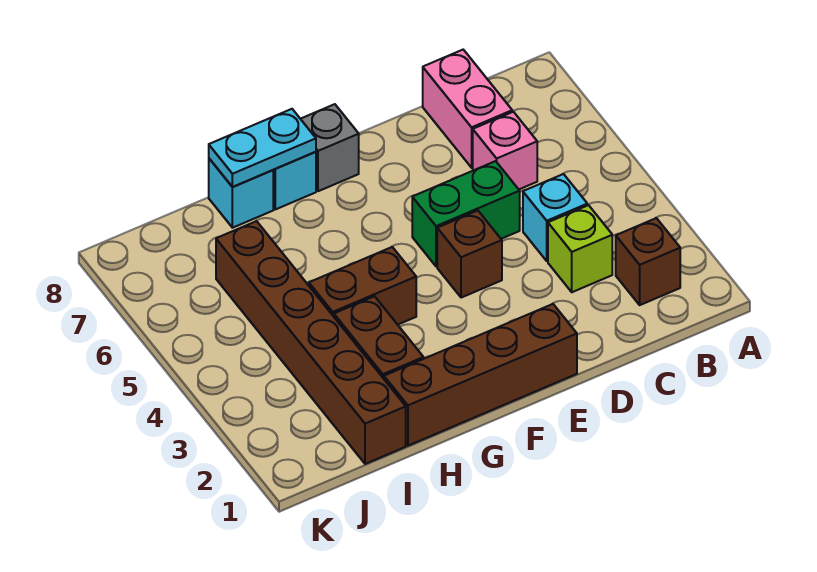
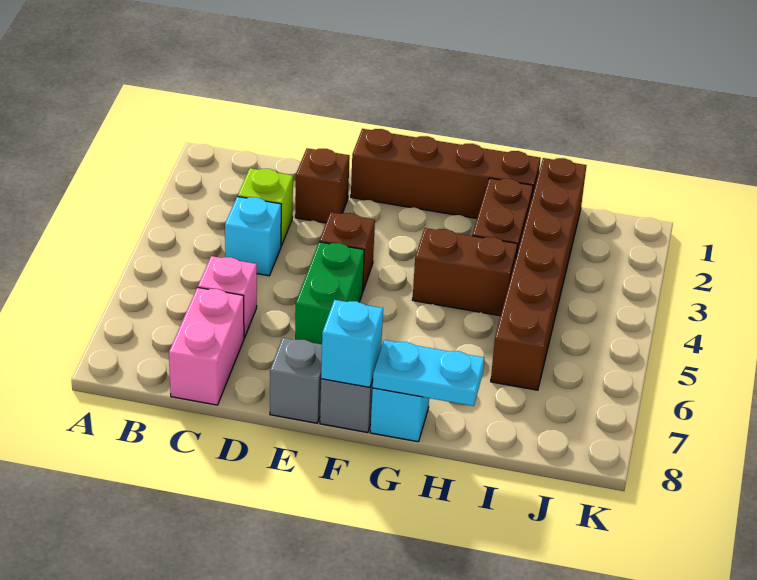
brown brick B2 level 1 -> brown brick D2 level 1
green brick D5:E5 level 1 -> green brick E5:E6 level 1
none -> grey brick E8 level 1
cyan brick H8 level 1 -> cyan brick F8 level 2

